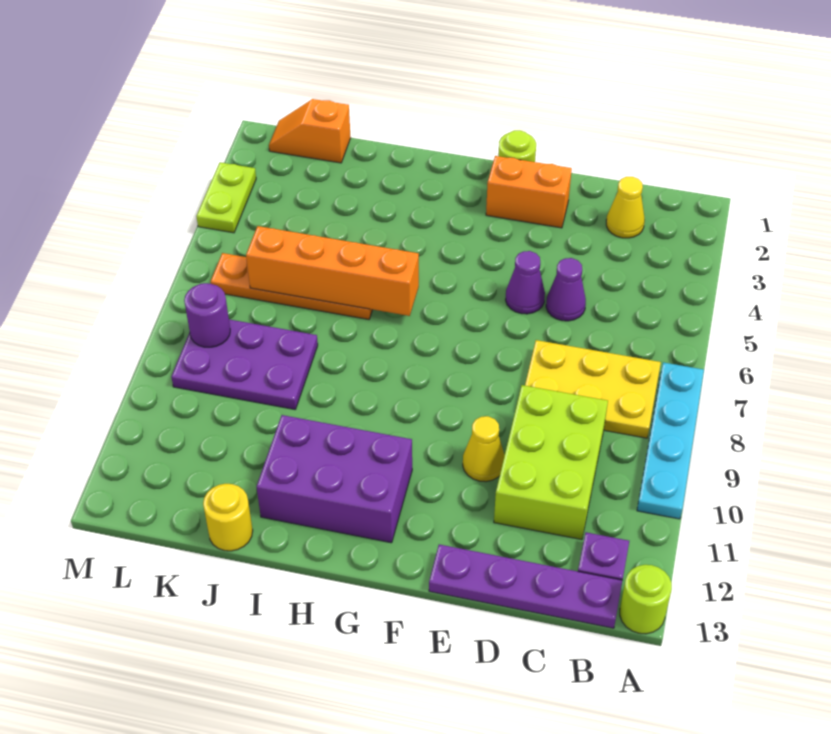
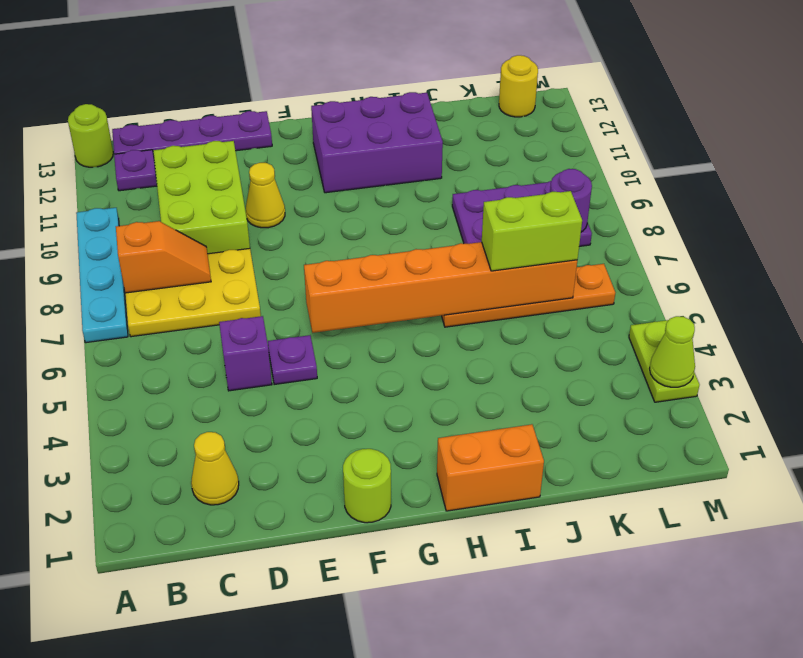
purple cone D5 level 1 -> purple brick D5 level 1
orange brick E2:F2 level 1 -> orange brick H1:I1 level 1
purple cone E5 level 1 -> purple plate E5 level 1
orange brick H6:K6 level 2 -> orange brick F6:K6 level 2
none -> lime brick J6:K6 level 3
yellow round brick J13 level 1 -> yellow round brick L13 level 1
orange slope K1:L1 level 1 top K -> orange slope B8:C8 level 2 top B
none -> lime cone M3 level 2

